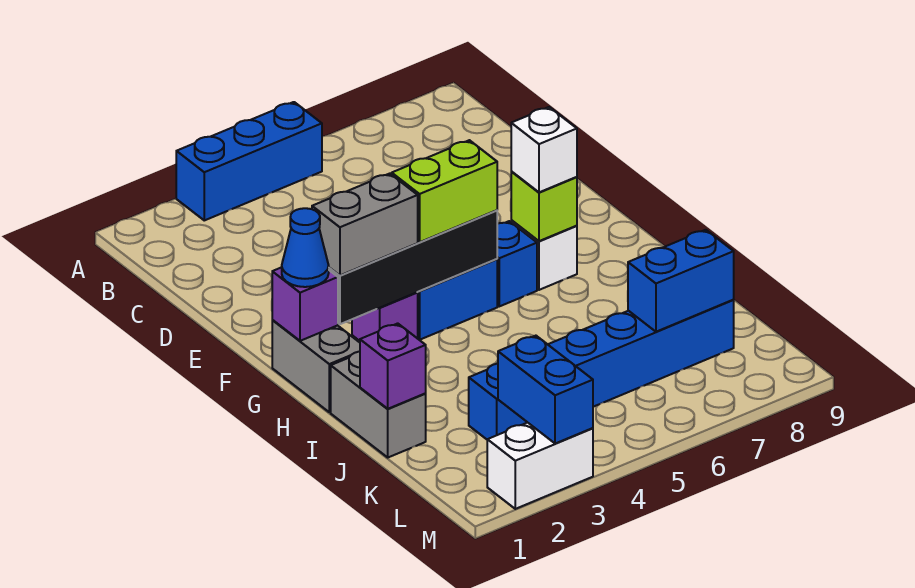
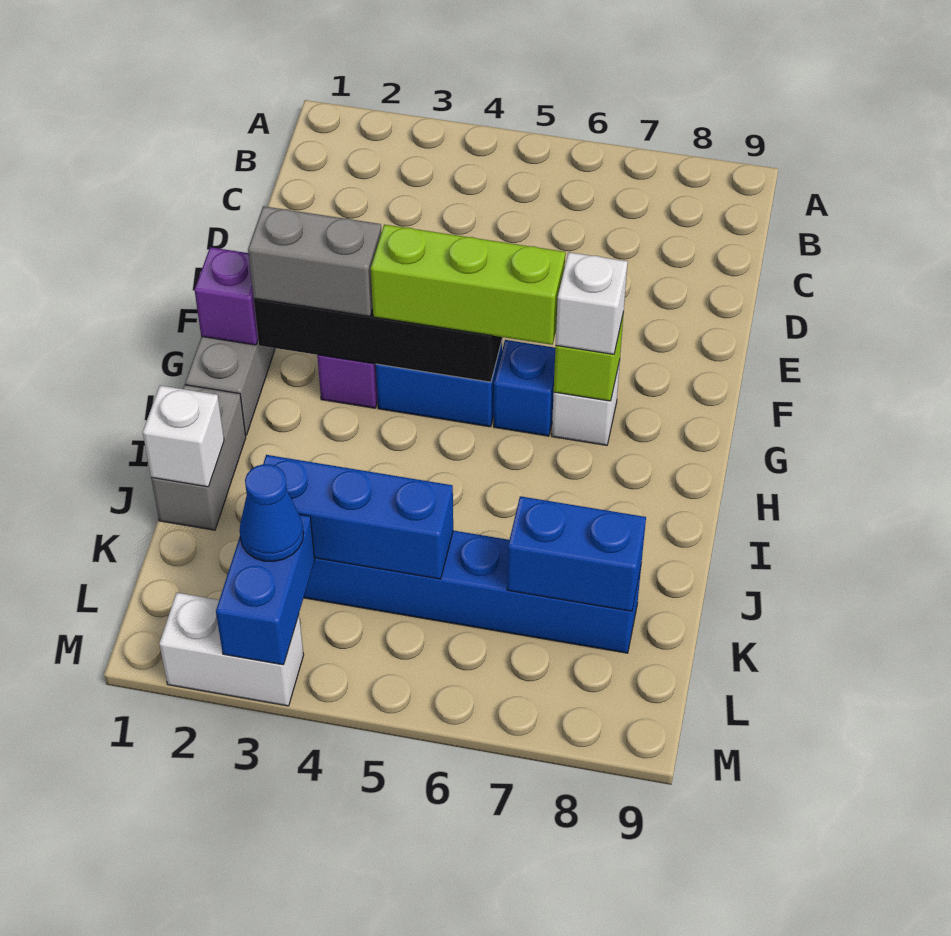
blue brick A3:A5 level 1 -> blue brick K3:K5 level 2
blue cone G1 level 3 -> blue cone L3 level 3
lime brick G4:G5 level 3 -> lime brick G4:G6 level 3
purple brick J1 level 2 -> white brick J1 level 2

